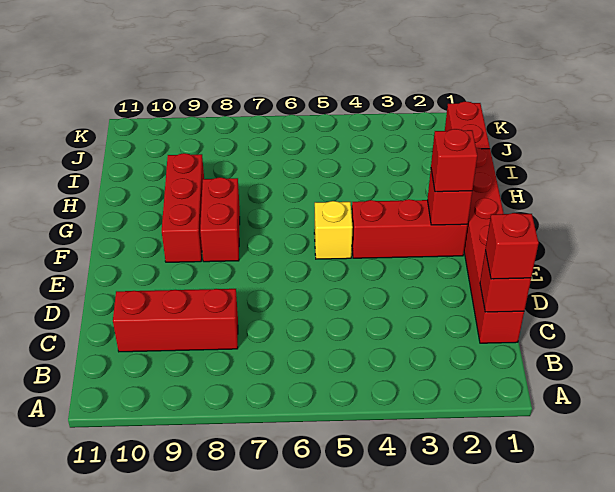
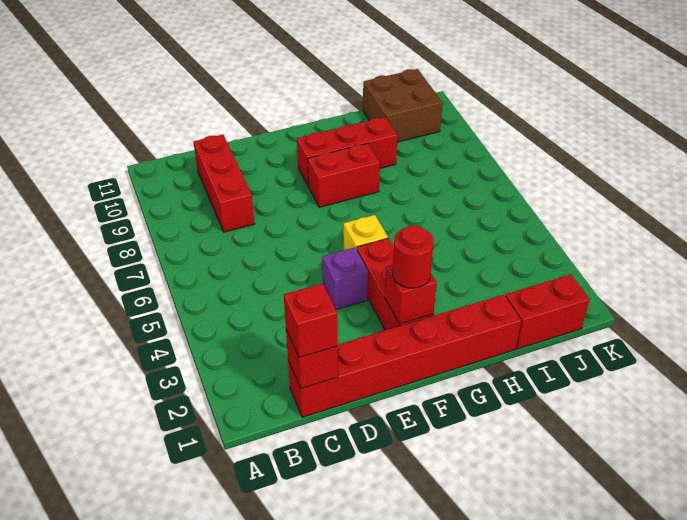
none -> purple brick E4 level 1
red brick F2 level 3 -> red round brick F2 level 3
none -> brown brick I10:J11 level 1

